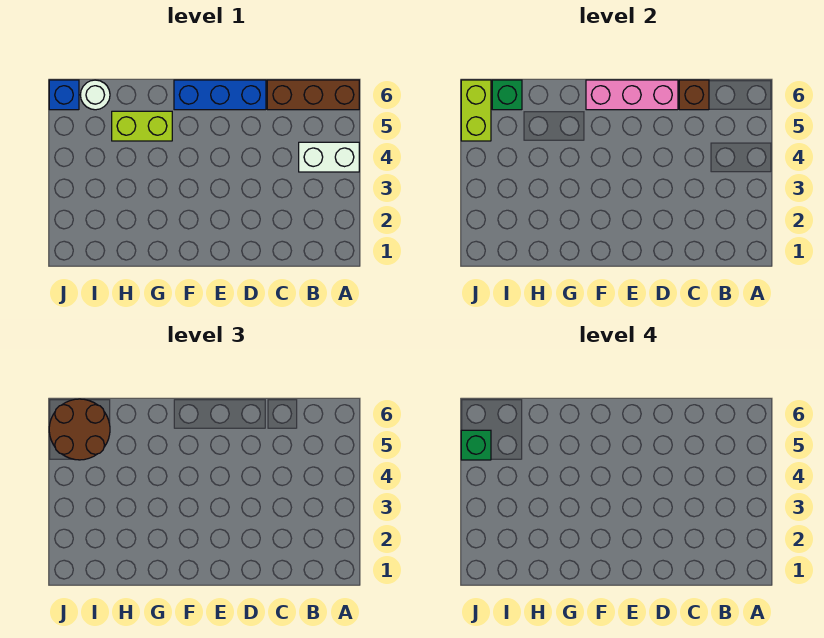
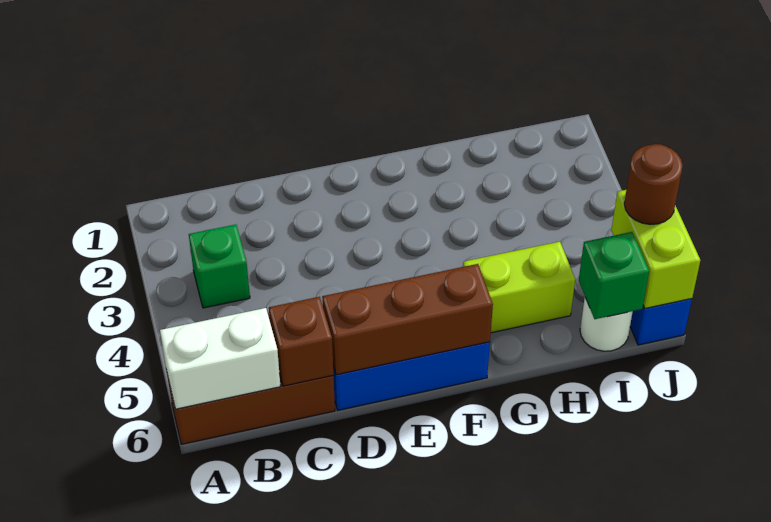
white brick A4:B4 level 1 -> white brick A6:B6 level 2
pink brick D6:F6 level 2 -> brown brick D6:F6 level 2
brown round brick I5:J6 level 3 -> brown round brick J5 level 3
green brick J5 level 4 -> green brick B3 level 1

